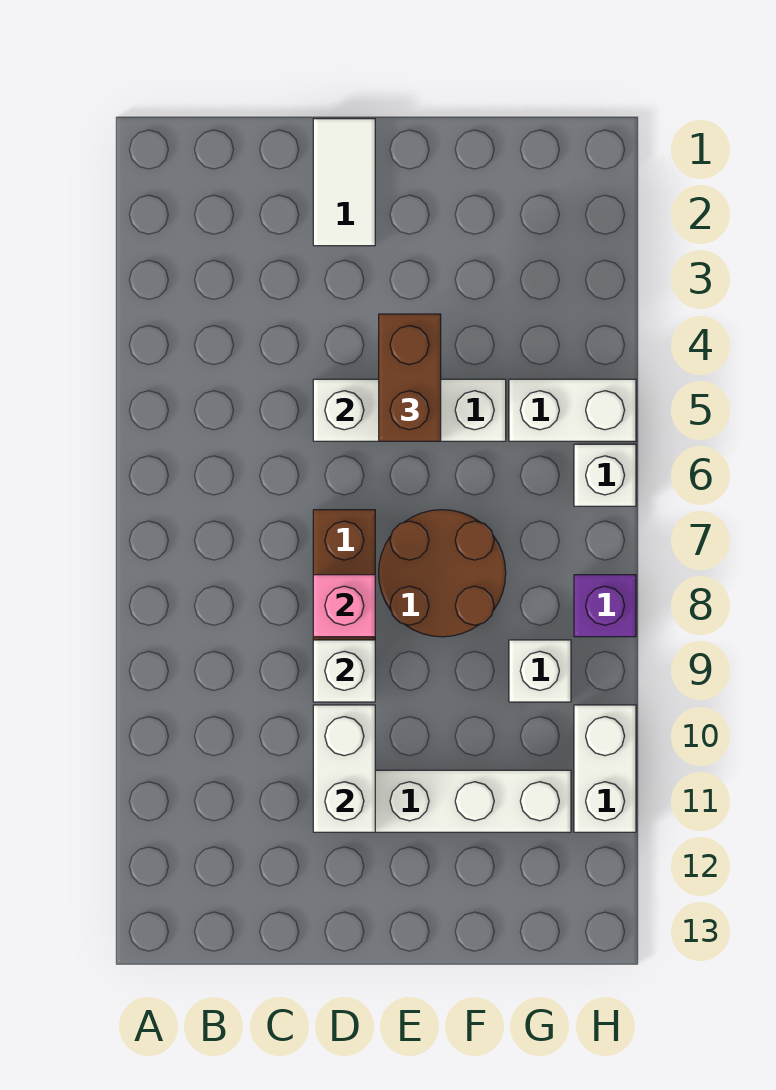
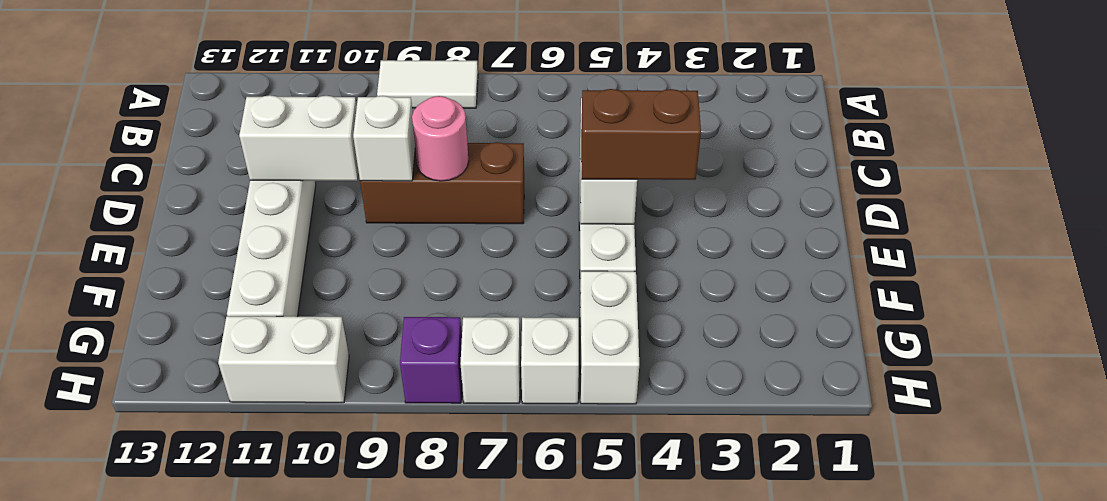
white tile D1:D2 level 1 -> white tile A8:A9 level 1
pink brick D8 level 2 -> pink round brick D8 level 2
brown round brick E7:F8 level 1 -> none
white brick G9 level 1 -> white brick H7 level 1

